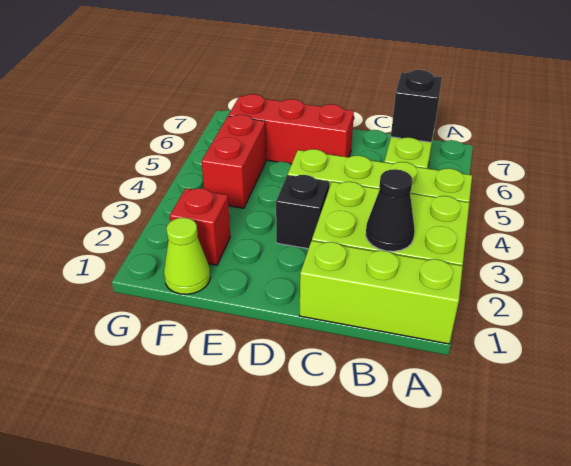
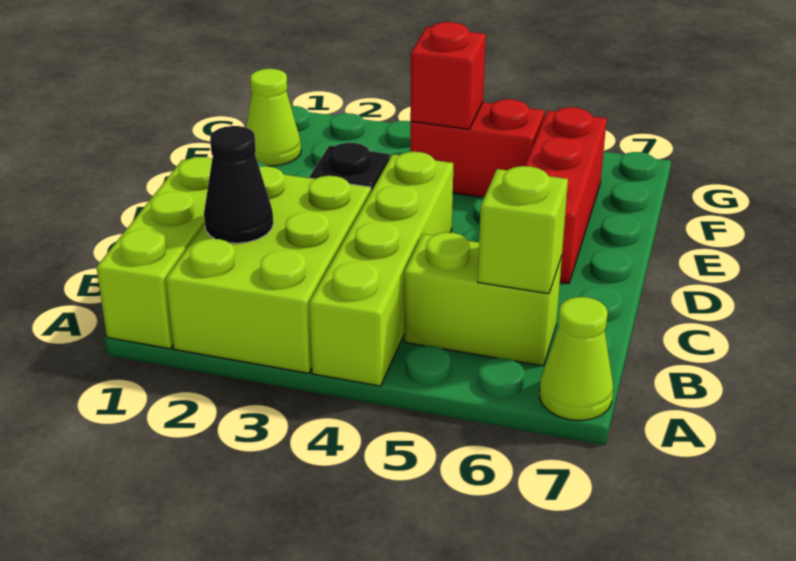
none -> lime cone A7 level 1
black brick B6 level 2 -> lime brick B6 level 2
red brick F2 level 1 -> red brick F4 level 2

